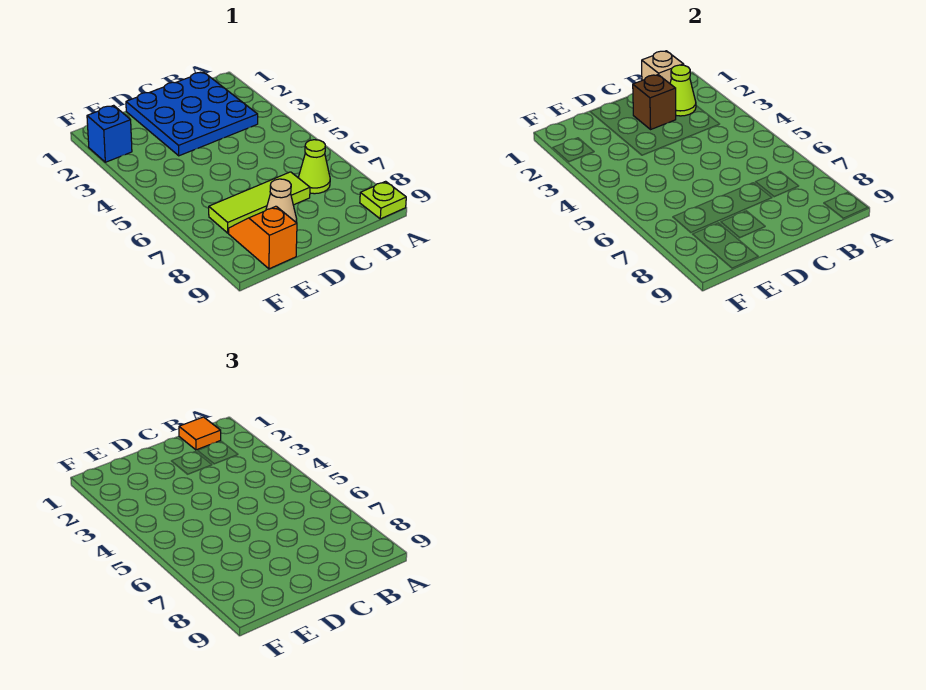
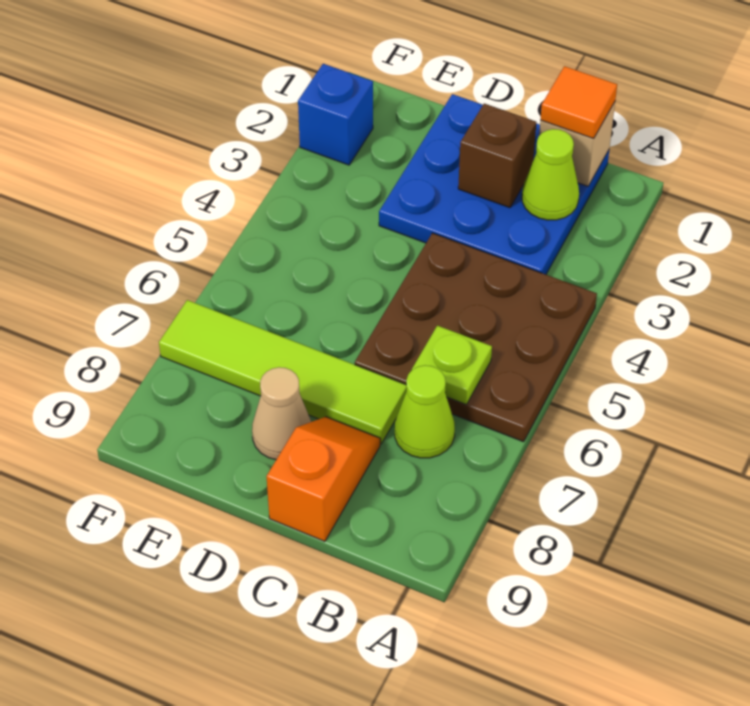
none -> brown plate A4:C6 level 1
lime plate A9 level 1 -> lime plate B6 level 2
lime tile C7:E7 level 1 -> lime tile C7:F7 level 1
orange slope E8:E9 level 1 top 9 -> orange slope C8:C9 level 1 top 9

